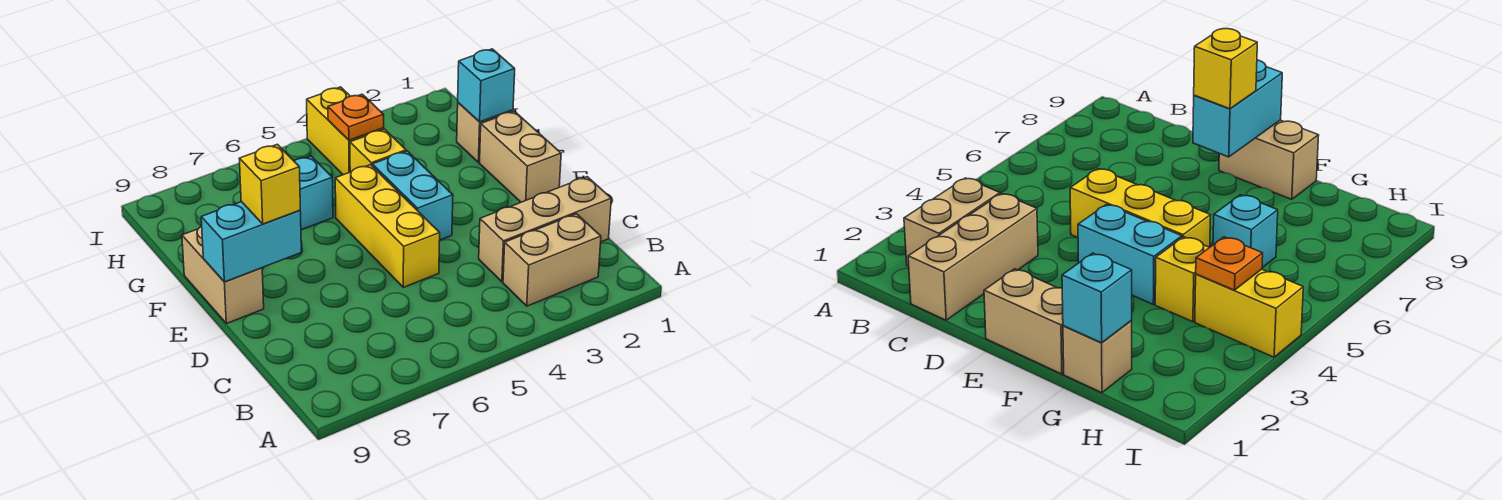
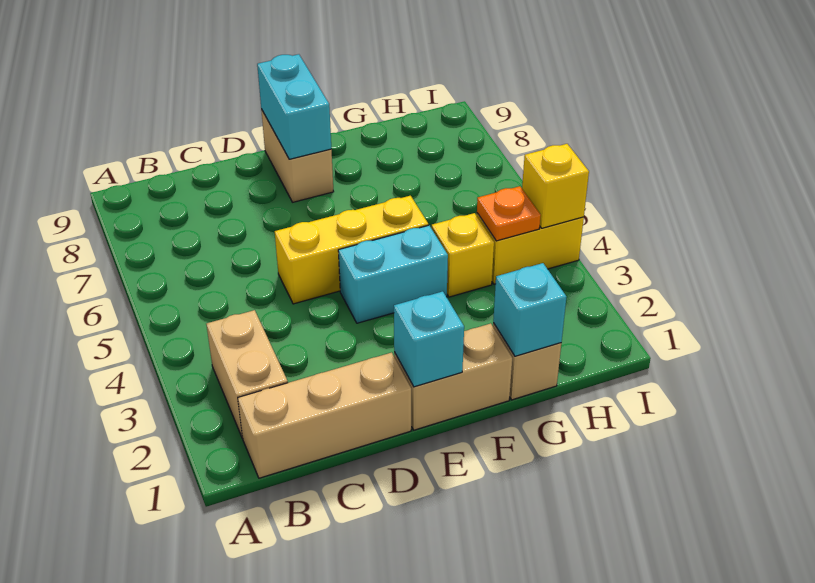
tan brick C1:C3 level 1 -> tan brick B1:D1 level 1
yellow brick E8 level 3 -> yellow brick I4 level 2
tan brick E9:F9 level 1 -> tan brick E8:E9 level 1
cyan brick G6 level 1 -> cyan brick E1 level 2

